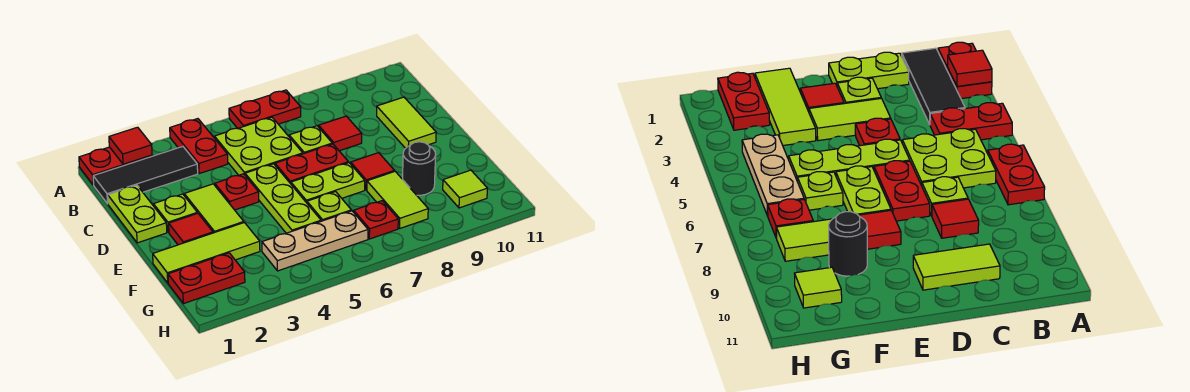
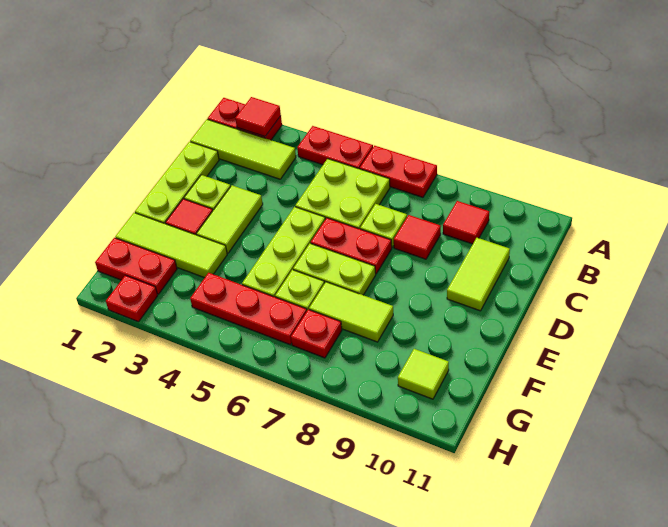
red plate A4:B4 level 1 -> red plate A4:A5 level 1
black tile B1:B3 level 1 -> lime tile B1:B3 level 1
lime plate C1:D1 level 1 -> lime plate C1:E1 level 1
red plate D4 level 1 -> red plate H2 level 1
red tile E8 level 1 -> red tile B9 level 1
lime tile F8:G8 level 1 -> lime tile F7:F8 level 1
black round brick F9 level 1 -> none
tan plate G4:G6 level 1 -> red plate G4:G6 level 1

